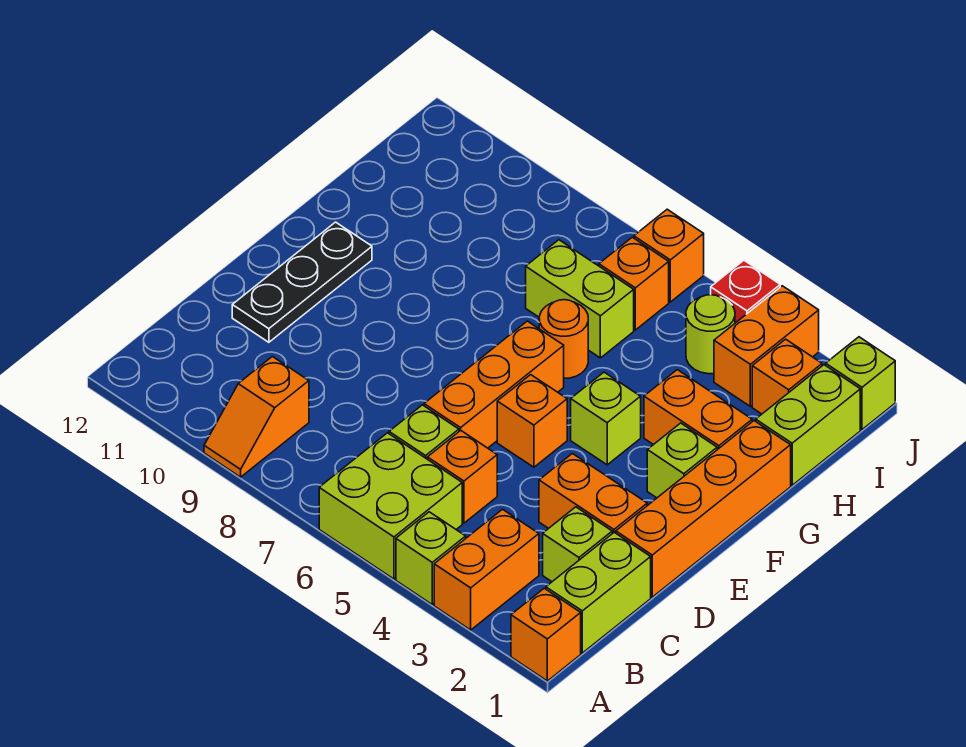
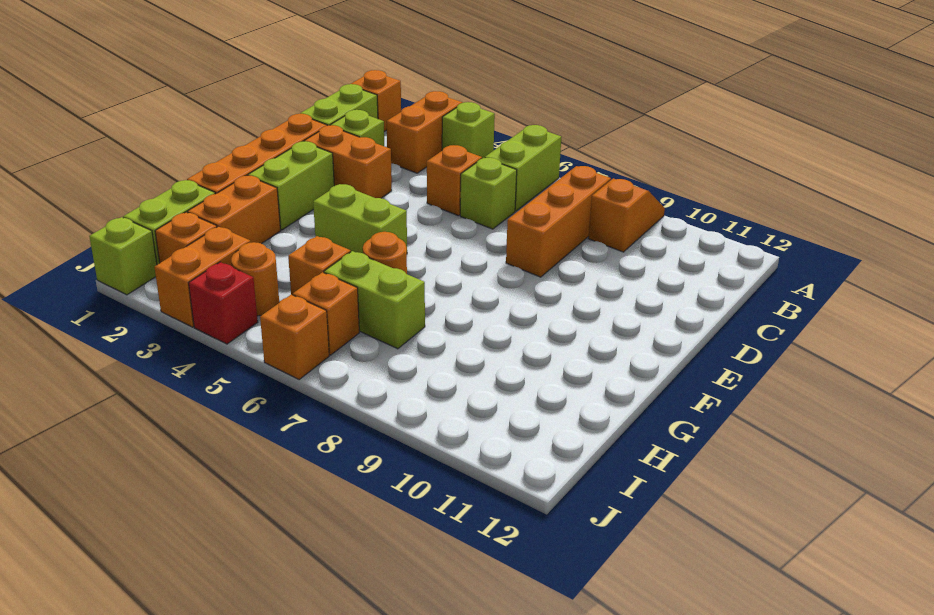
lime brick A5:B6 level 1 -> lime brick A6:B6 level 1
orange brick D6:F6 level 1 -> orange brick B8:D8 level 1
black plate D11:F11 level 1 -> none
orange brick E5 level 1 -> orange brick H5 level 1
lime brick F2 level 1 -> lime brick E2:F2 level 1
lime brick F4 level 1 -> lime brick F4:F5 level 1
orange brick G2:G3 level 1 -> orange brick G2:H2 level 1
lime round brick I4 level 1 -> orange round brick I4 level 1

